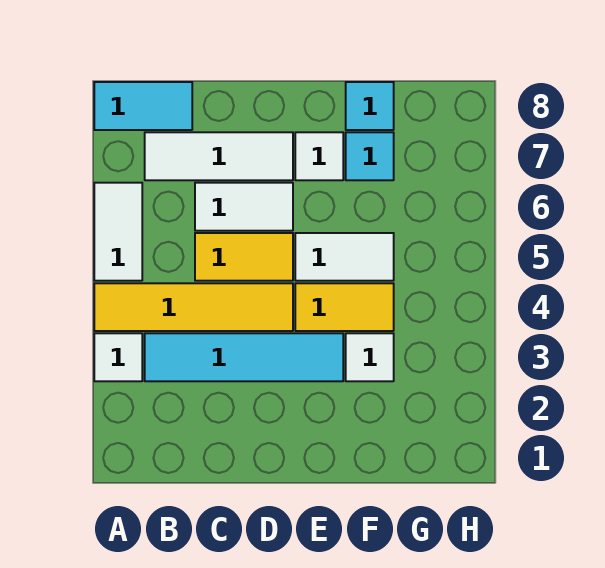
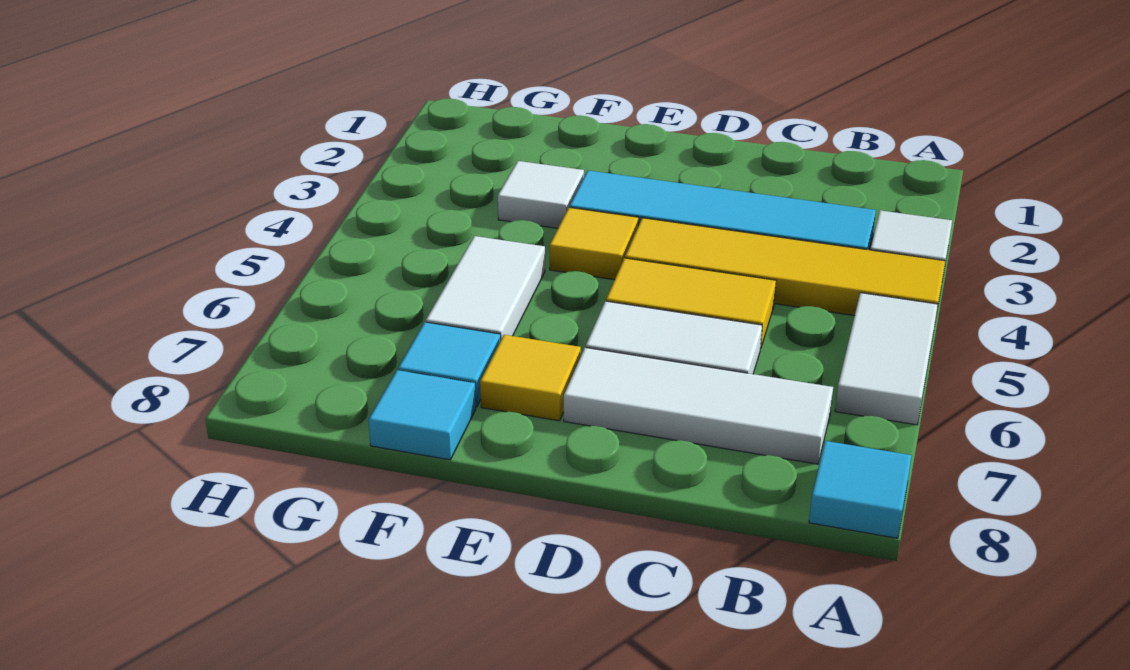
cyan tile A8:B8 level 1 -> cyan tile A8 level 1
yellow tile E4:F4 level 1 -> yellow tile E4 level 1
white tile E5:F5 level 1 -> white tile F5:F6 level 1
white tile E7 level 1 -> yellow tile E7 level 1

